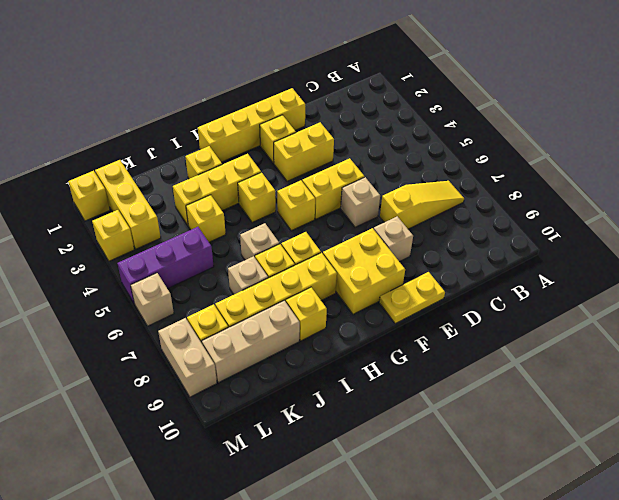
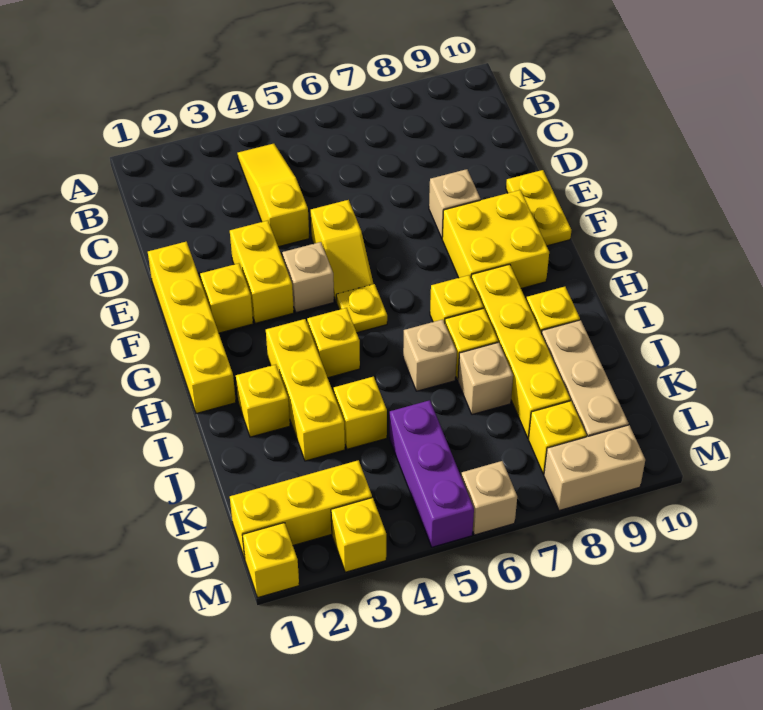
yellow slope B7:D7 level 1 top D -> yellow slope B4:D4 level 1 top D
yellow brick E5:F5 level 1 -> yellow slope E5:F5 level 1 top E
tan brick E6 level 1 -> tan brick F4 level 1
yellow brick G5 level 1 -> yellow plate G5 level 1

